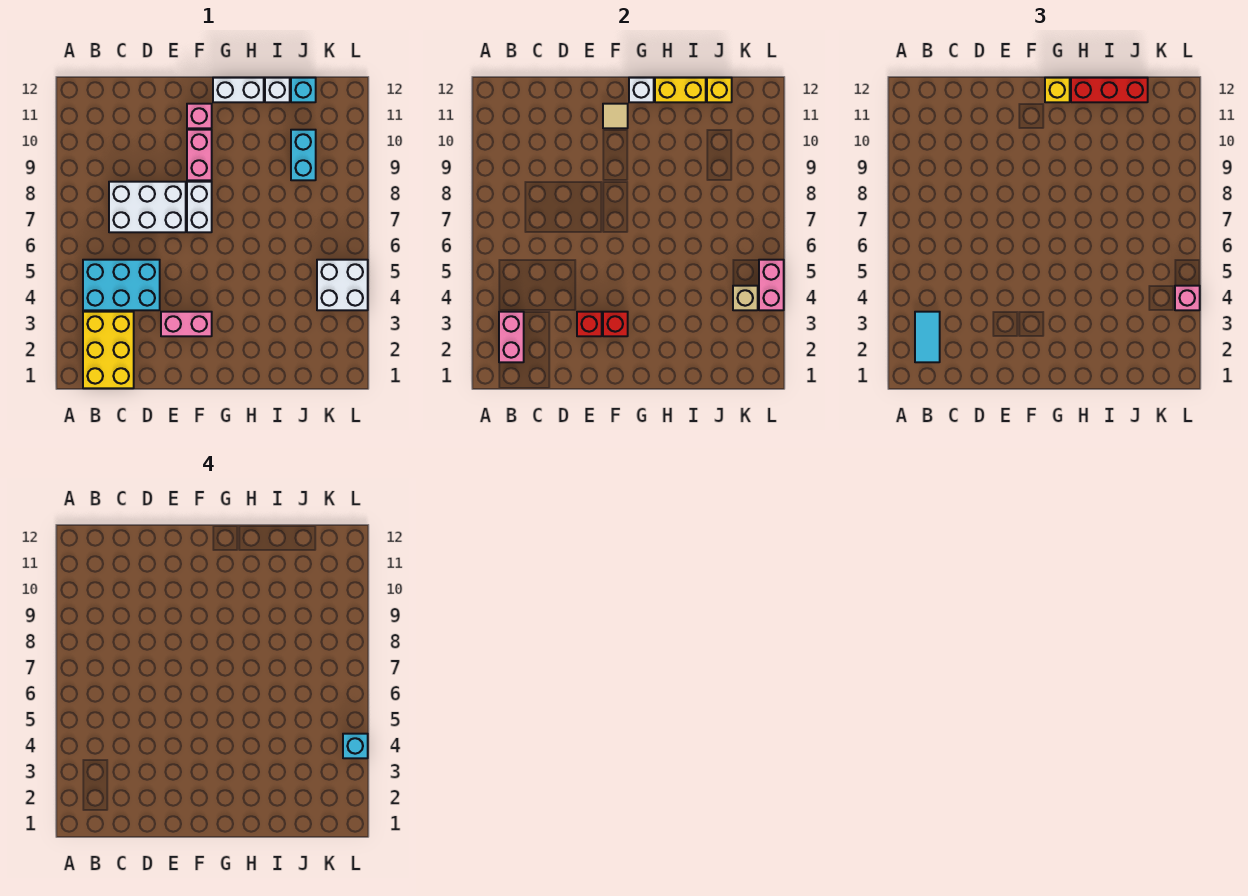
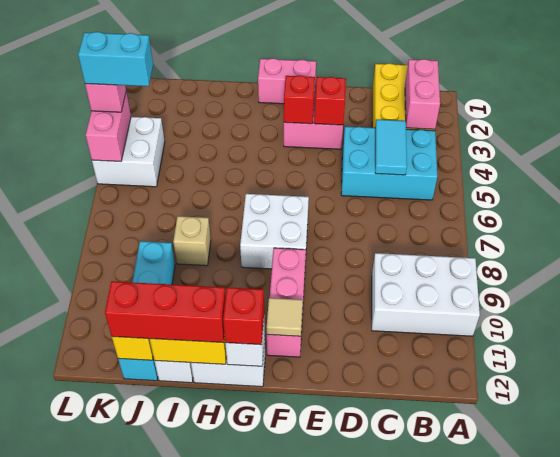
cyan tile B2:B3 level 3 -> cyan tile C4:C5 level 2
white brick C7:E8 level 1 -> white brick A9:C10 level 1
none -> pink brick F1:G1 level 1
white brick F7:F8 level 1 -> white brick F7:G8 level 1
yellow brick G12 level 3 -> red brick G12 level 3
tan brick K4 level 2 -> tan brick I8 level 1
cyan brick L4 level 4 -> cyan brick K4:L4 level 4

